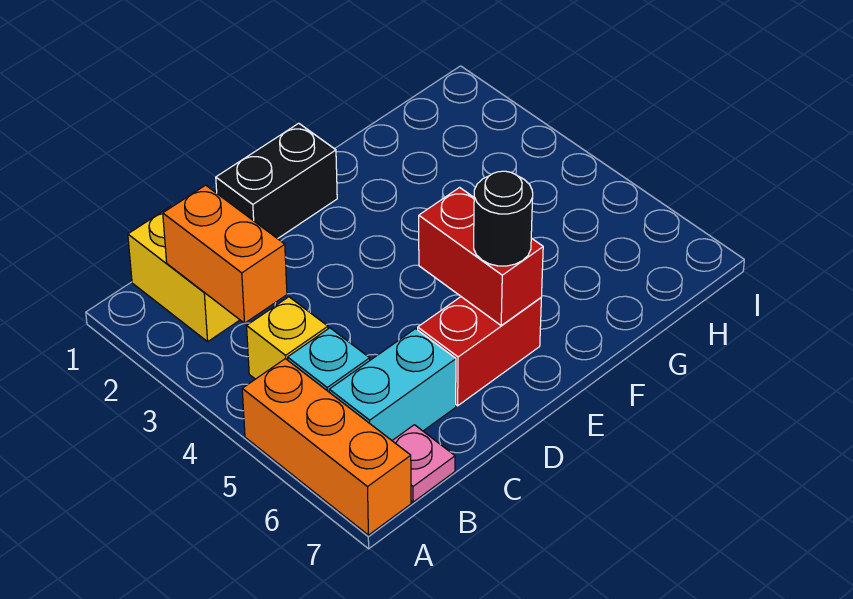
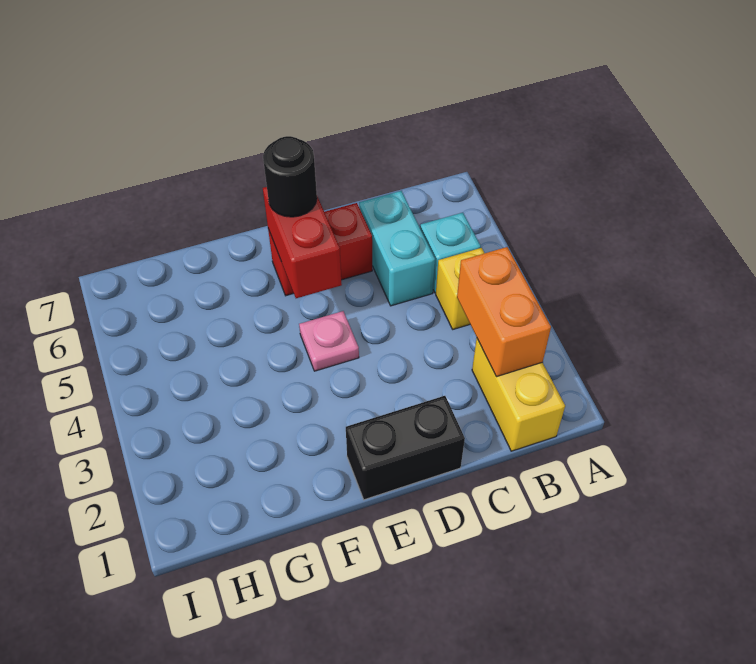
orange brick A5:A7 level 1 -> none
cyan brick B6:C6 level 1 -> cyan brick C5:C6 level 1
pink plate B7 level 1 -> pink plate E4 level 1

